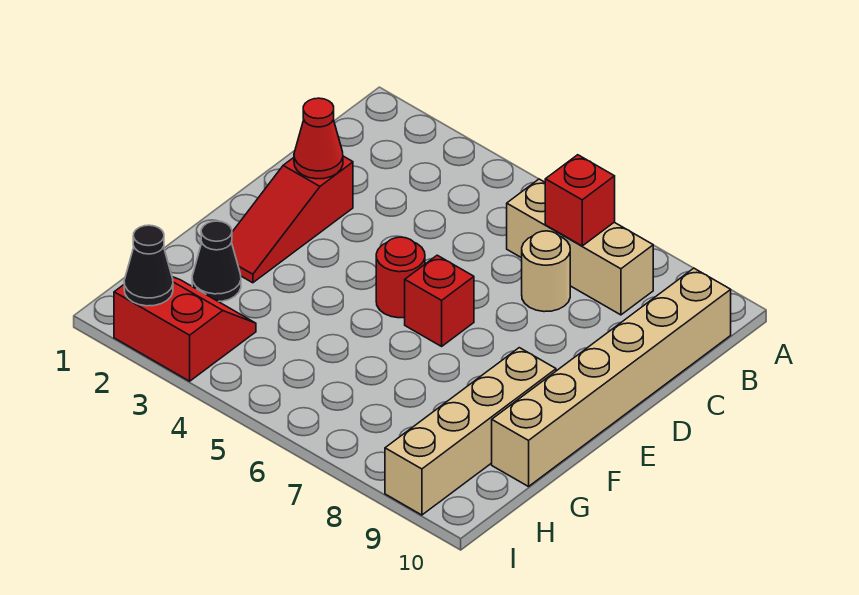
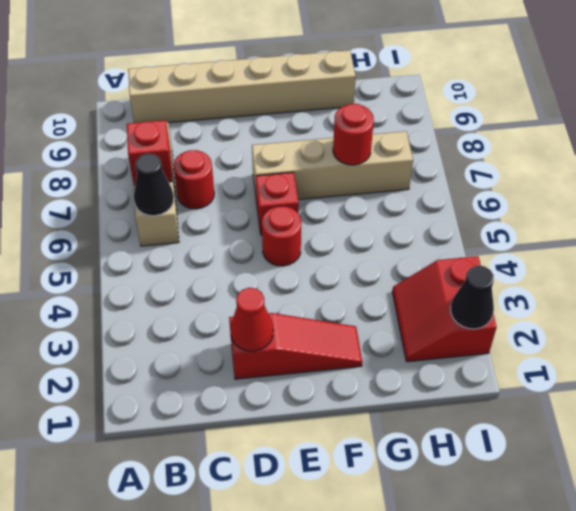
tan round brick C7 level 1 -> red round brick C7 level 1
tan brick F9:I9 level 1 -> tan brick E7:H7 level 1
black cone G2 level 1 -> black cone B6 level 2
none -> red round brick G7 level 2

